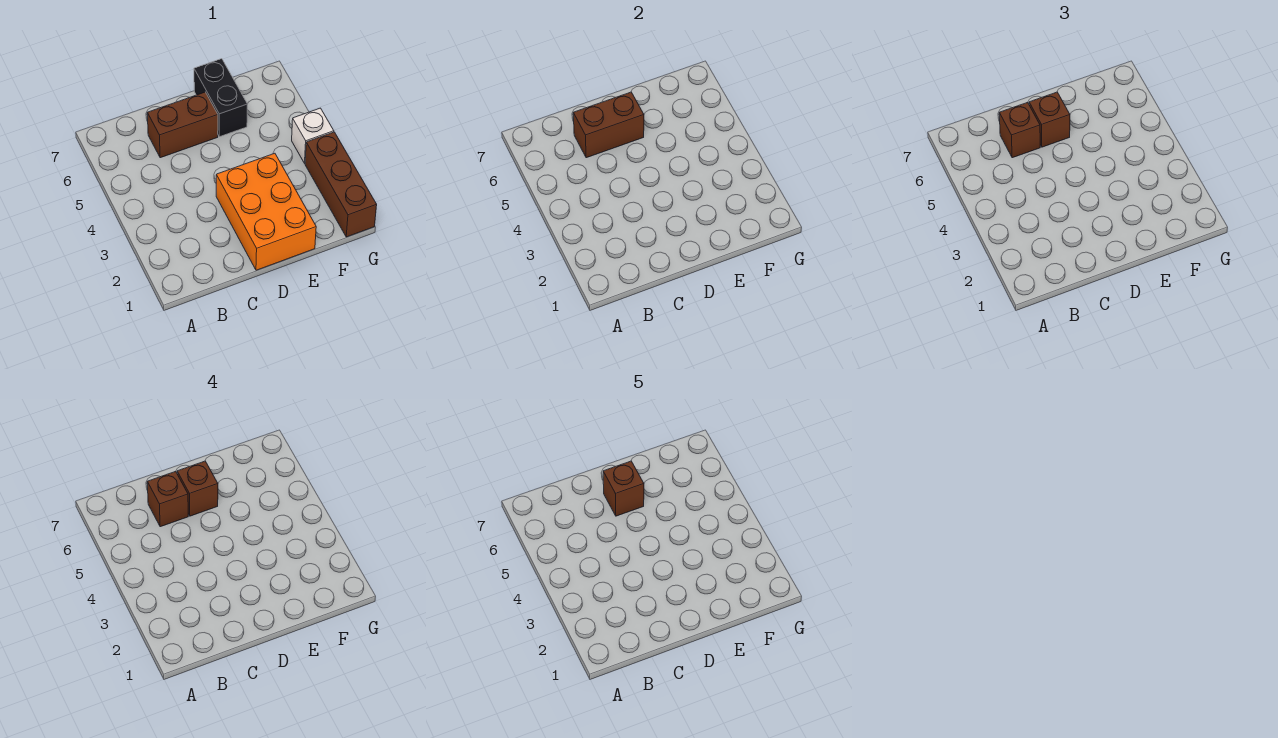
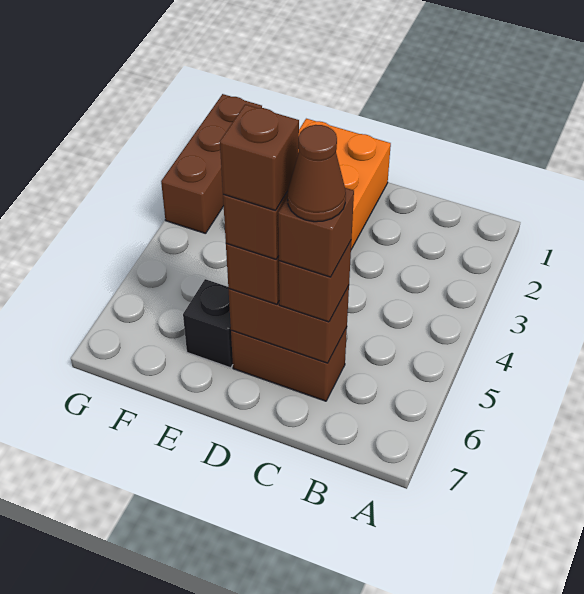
none -> brown cone C6 level 5
black brick E6:E7 level 1 -> black brick E6 level 1
white brick G4 level 1 -> none

